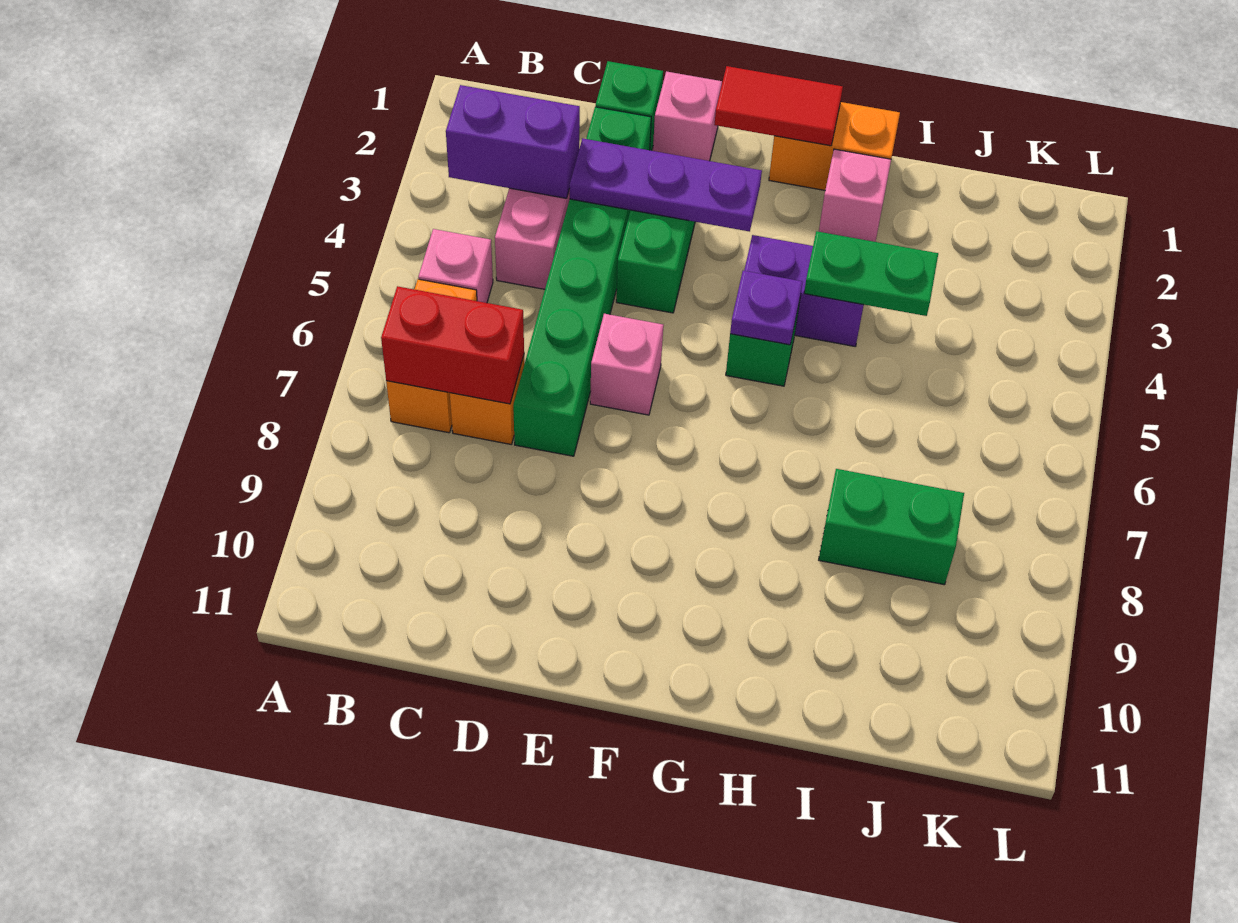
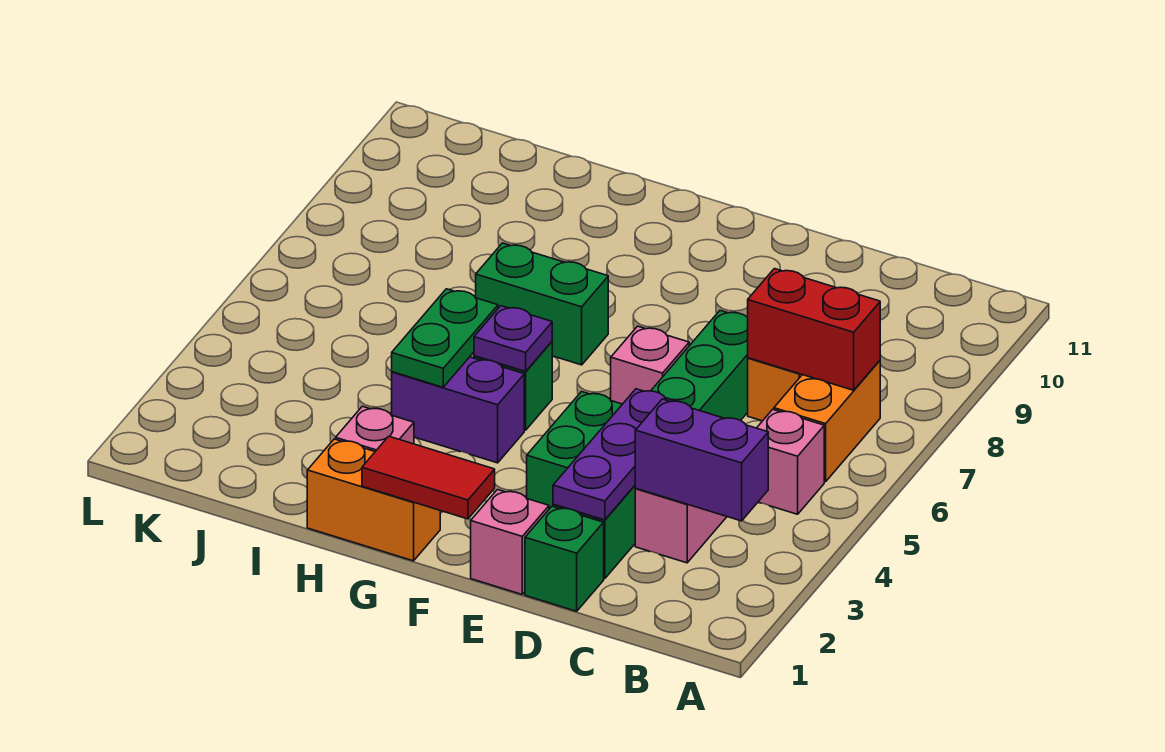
purple plate D3:F3 level 2 -> purple plate D2:D4 level 2
green plate H4:I4 level 2 -> green plate H4:H5 level 2
green brick I8:J8 level 1 -> green brick G7:H7 level 1

